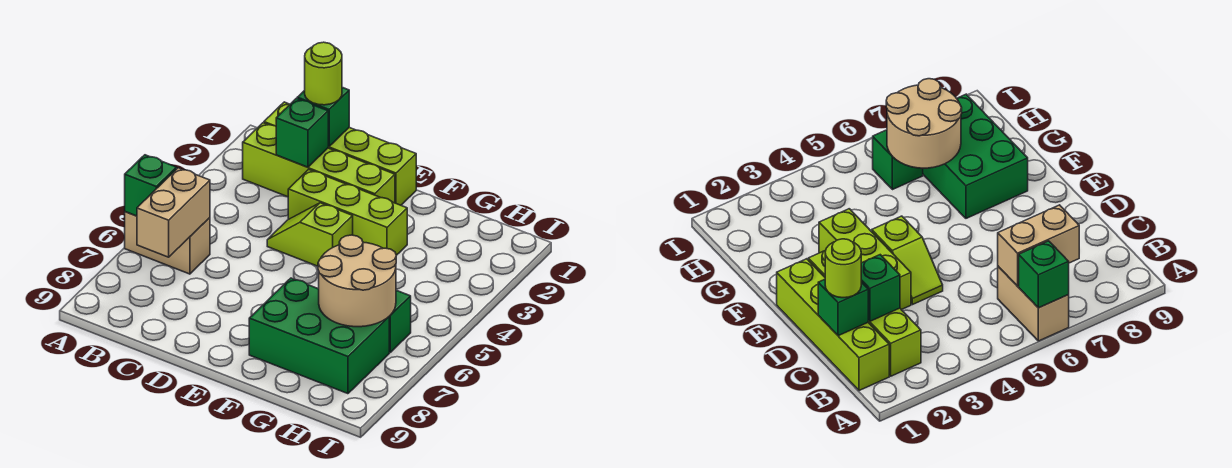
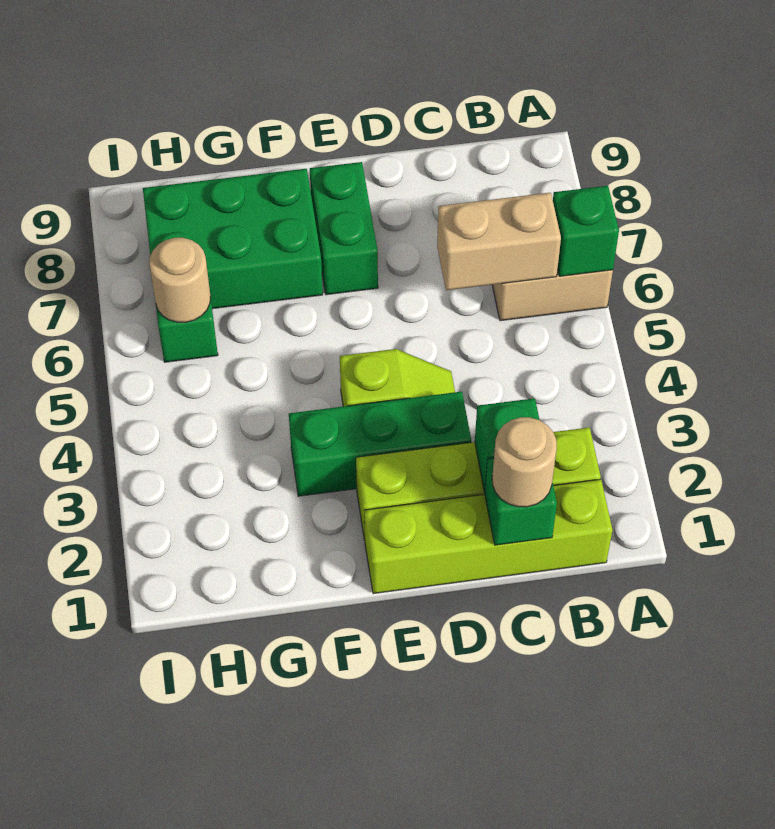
tan brick B6:B7 level 2 -> tan brick B6:C6 level 2
lime round brick C1 level 3 -> tan round brick C1 level 3
lime brick D3:F3 level 1 -> green brick D3:F3 level 1
none -> green brick E7:E8 level 1
tan round brick G6:H7 level 2 -> tan round brick H6 level 2

